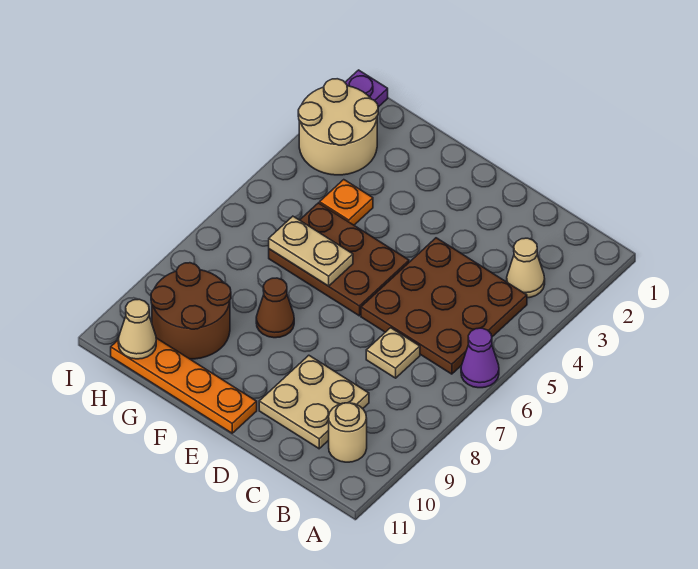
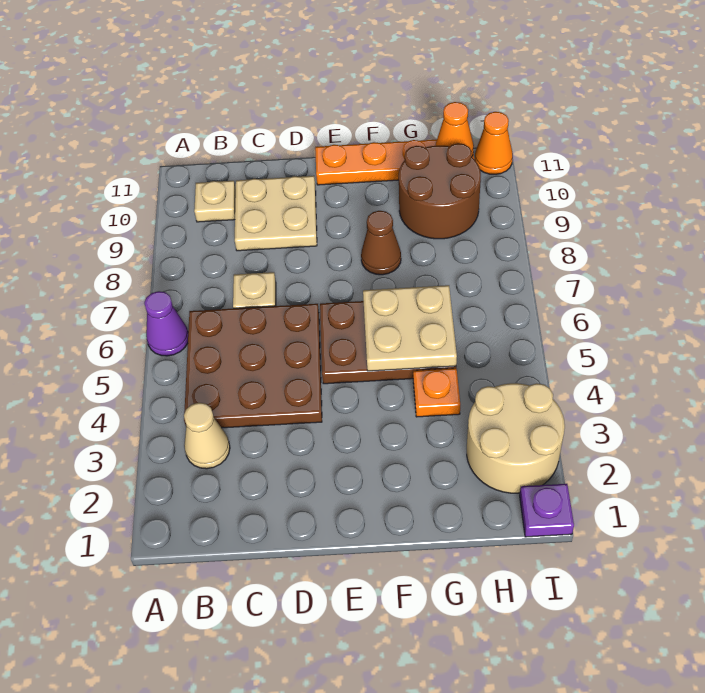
tan round brick B10 level 1 -> tan plate B10 level 1
tan plate F6:G6 level 2 -> tan plate F5:G6 level 2
tan cone H11 level 2 -> orange cone H11 level 2
none -> orange cone I11 level 1

